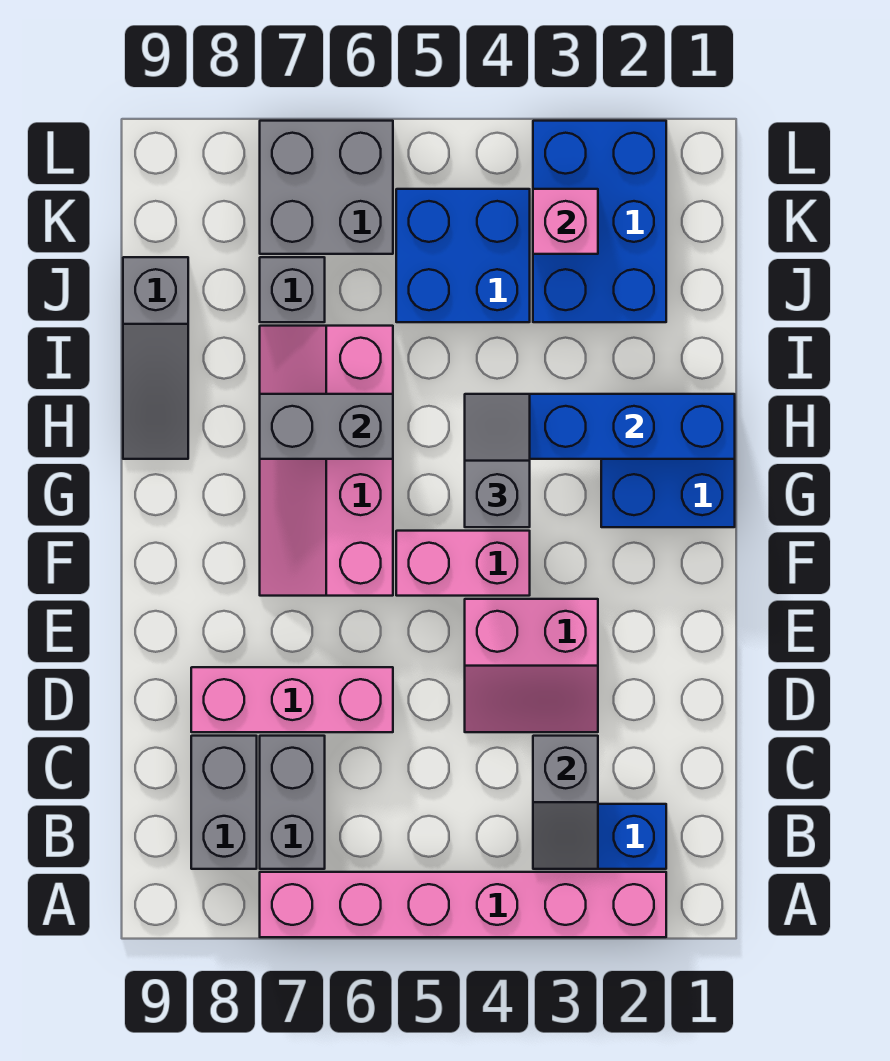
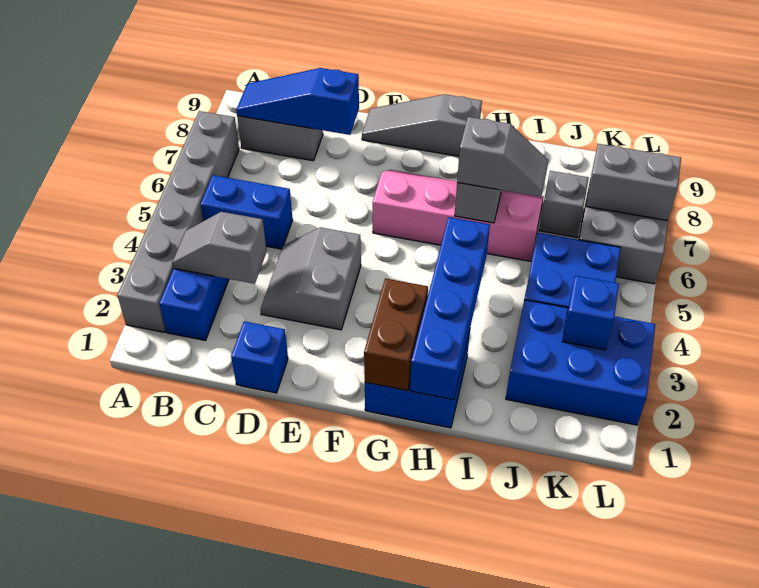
pink brick A2:A7 level 1 -> grey brick A2:A7 level 1
none -> blue brick B5:C5 level 1
grey brick B7:C7 level 1 -> grey brick K7:L7 level 2
none -> blue slope B8:D8 level 2 top D
none -> blue brick D1 level 1
pink slope D3:E4 level 1 top E -> grey slope D3:E4 level 1 top E
pink brick D6:D8 level 1 -> none
pink brick F4:F5 level 1 -> none
none -> brown brick G1:G2 level 2
grey slope G4:H4 level 3 top G -> grey slope H6:I6 level 3 top H
grey slope H9:J9 level 1 top J -> grey slope E9:G9 level 1 top G
pink brick K3 level 2 -> blue brick K3 level 2

